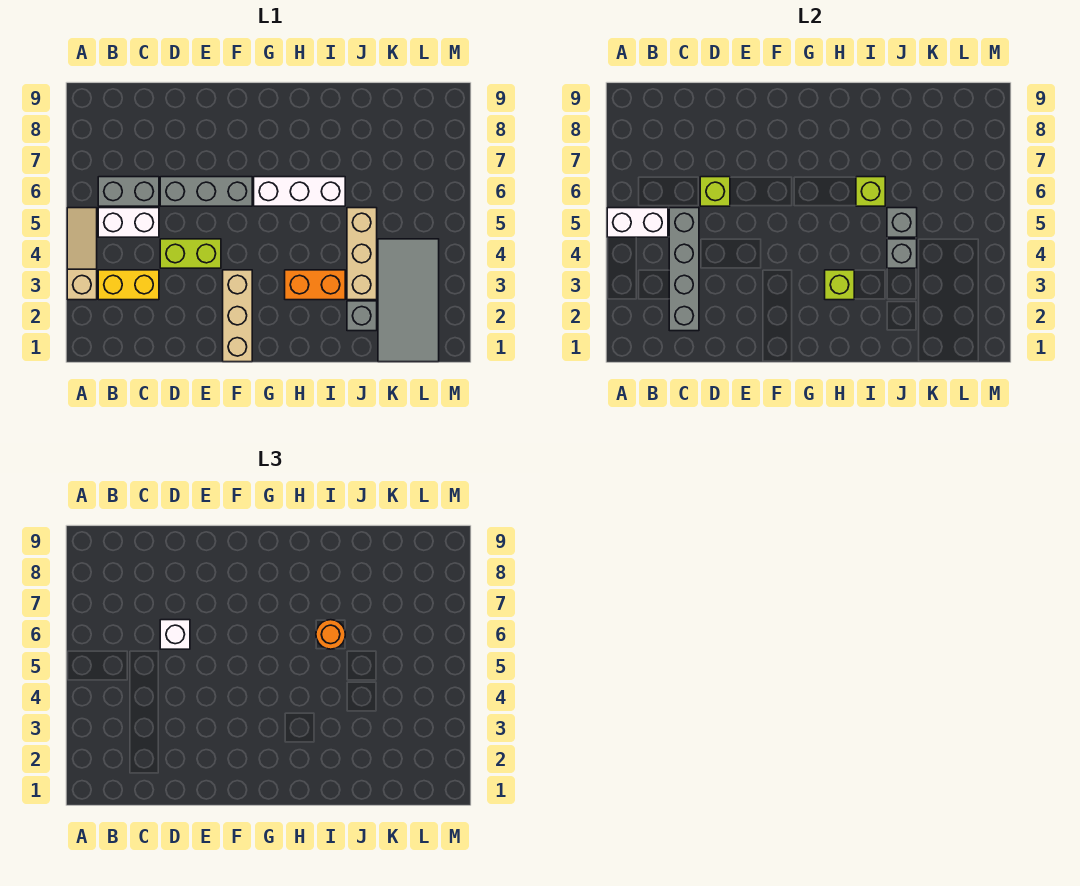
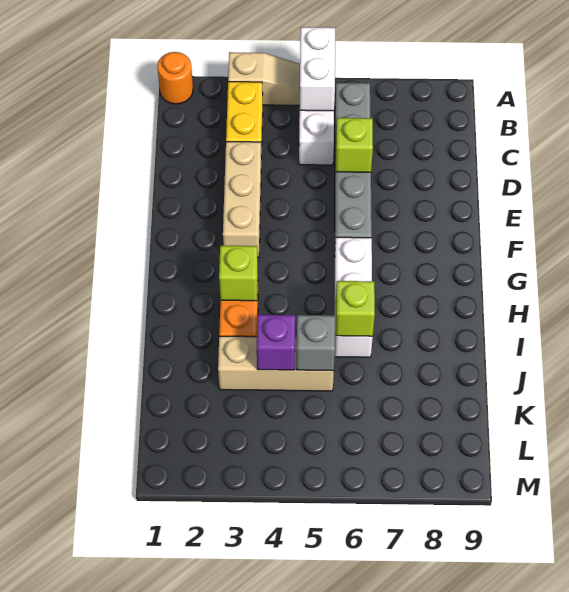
grey brick C2:C5 level 2 -> none
lime brick D4:E4 level 1 -> none
white brick D6 level 3 -> none
tan brick F1:F3 level 1 -> tan brick D3:F3 level 1
orange round brick I6 level 3 -> orange round brick A1 level 1
grey brick J2 level 1 -> none
grey brick J4 level 2 -> purple brick J4 level 2
grey tile K1:L4 level 1 -> none

